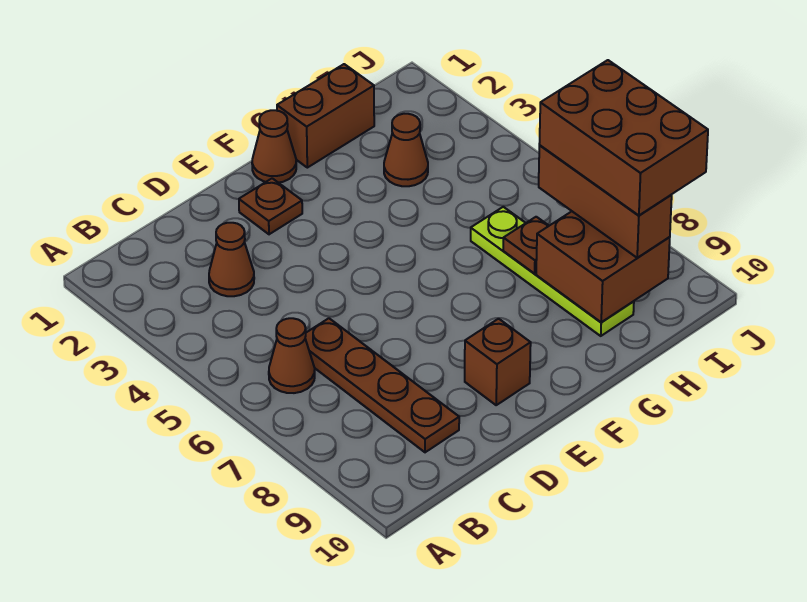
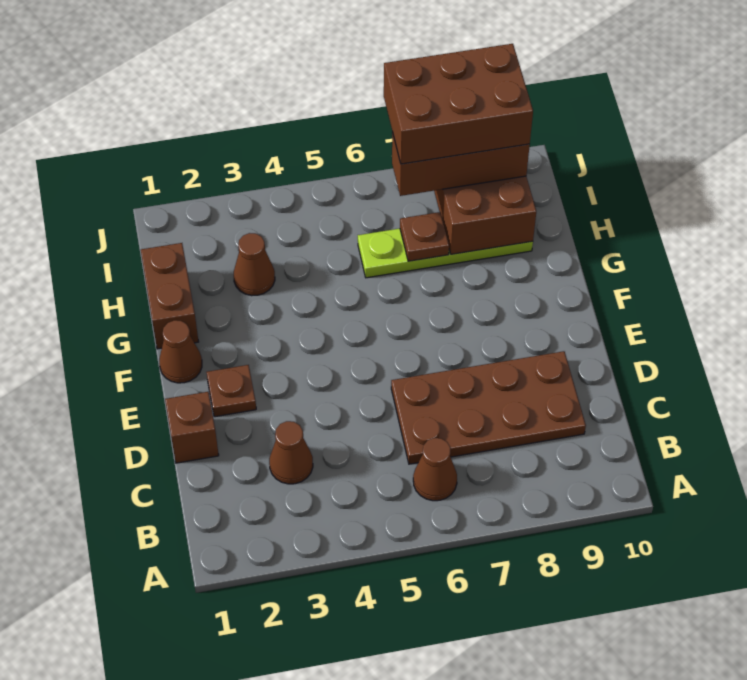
brown plate C6:C9 level 1 -> brown plate C6:D9 level 1
brown brick E9 level 1 -> brown brick D1 level 1

